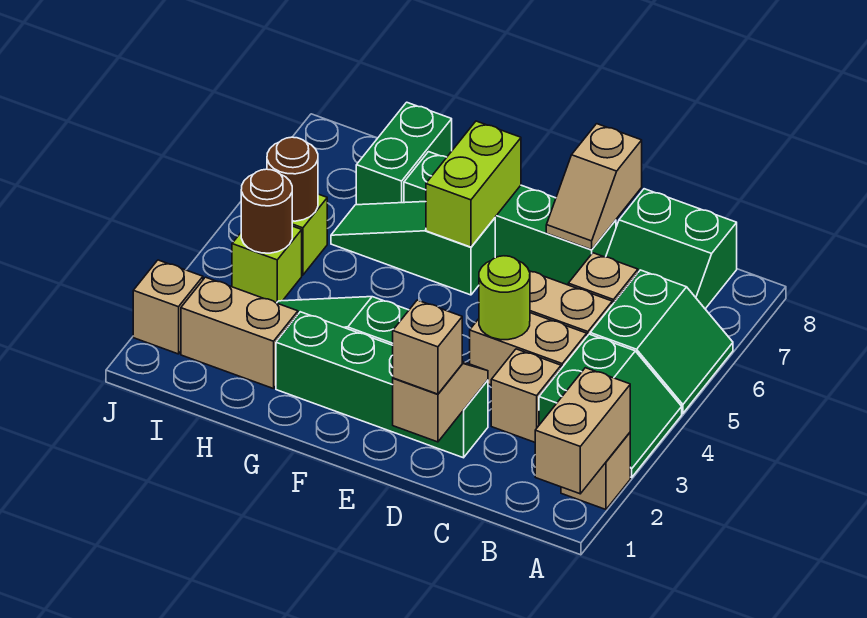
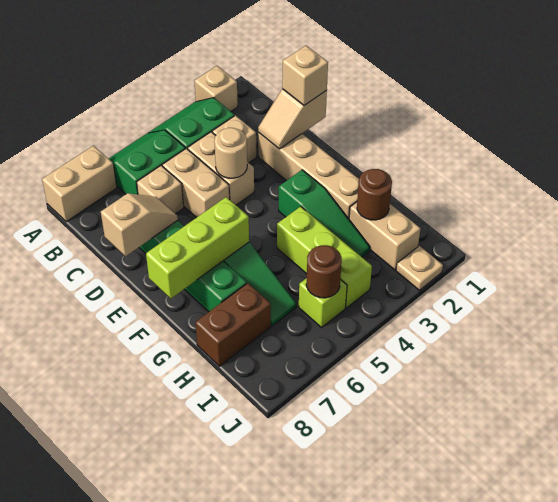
tan brick A1:A2 level 2 -> tan brick A7:A8 level 1
green slope B7:C8 level 1 top 8 -> none
green brick D2:G2 level 1 -> tan brick D2:G2 level 1
lime round brick D4 level 2 -> tan round brick D4 level 2
lime brick F6:F7 level 2 -> lime brick F6:F8 level 2
green brick H7:H8 level 1 -> brown brick H7:H8 level 1
lime brick I4 level 1 -> lime brick G4:I4 level 1
brown round brick I4 level 2 -> brown round brick H2 level 2
tan brick J2 level 1 -> tan plate J2 level 1

